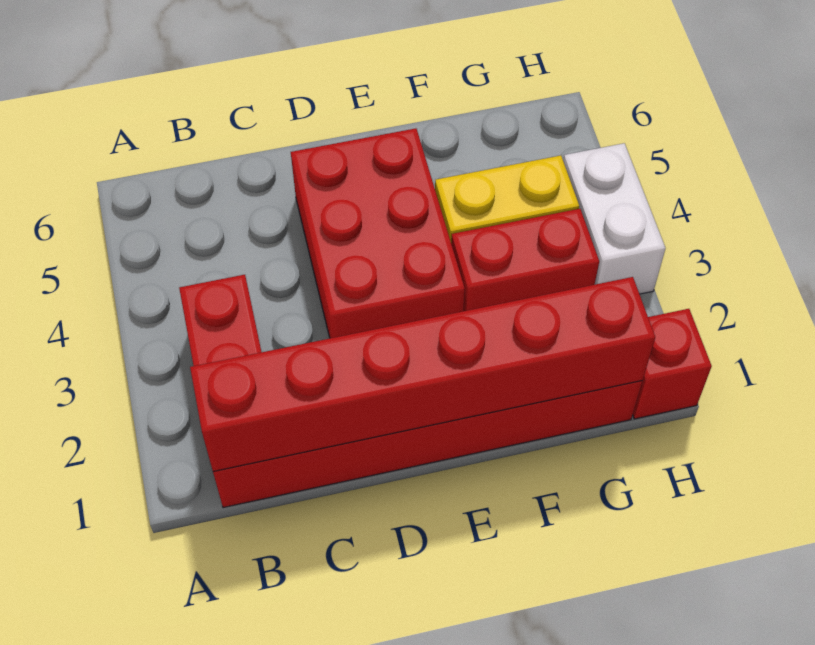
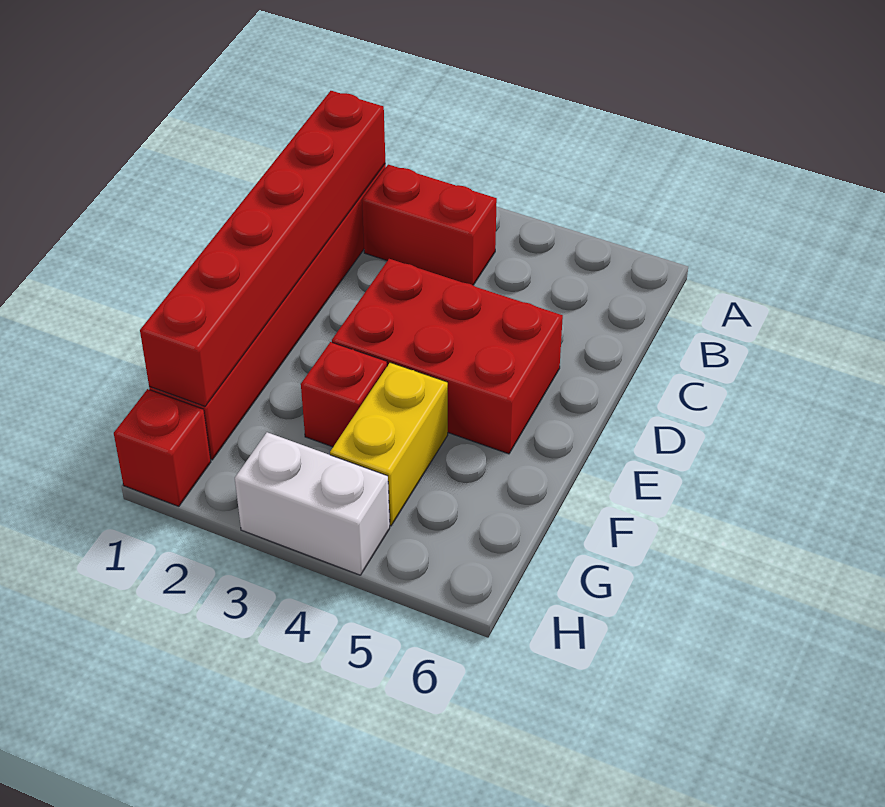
red brick F3:G3 level 1 -> red brick F3 level 1

